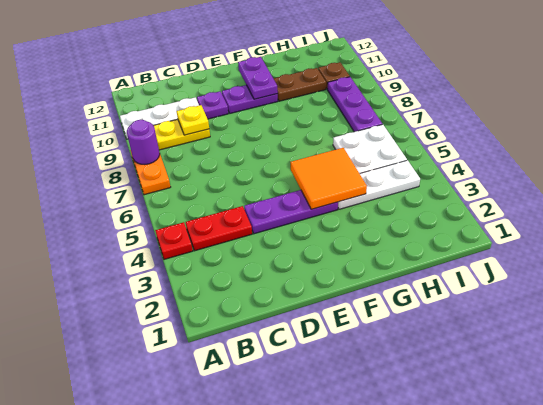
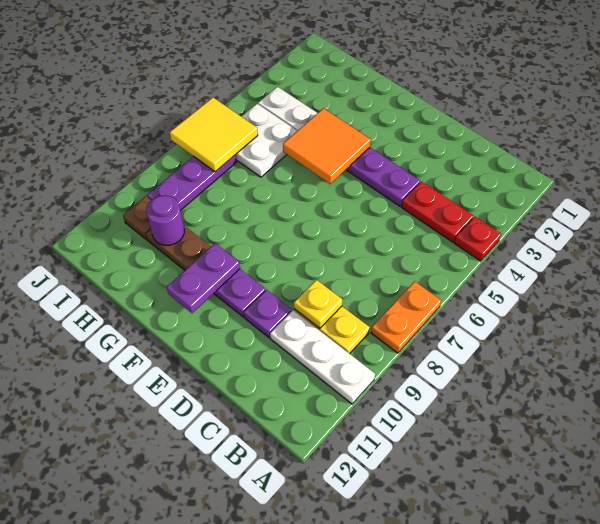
purple round brick A8 level 2 -> purple round brick H10 level 2
none -> yellow tile I6:J7 level 2

